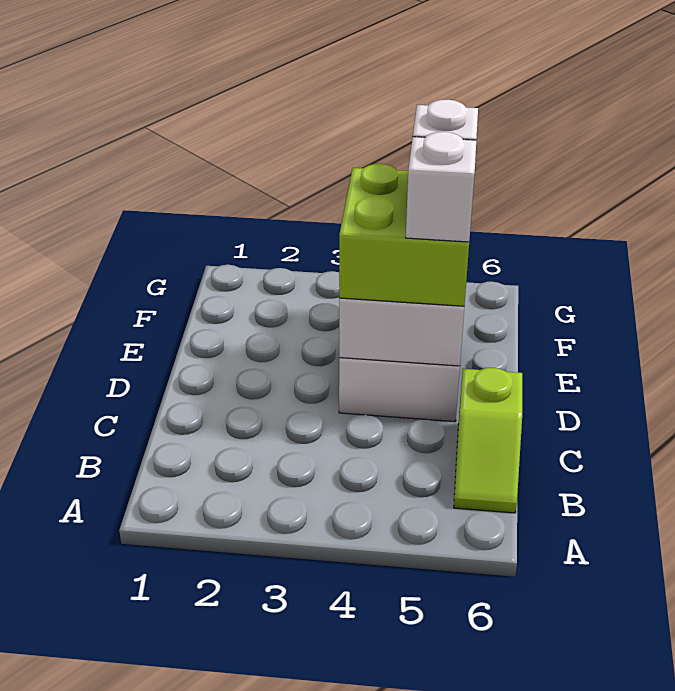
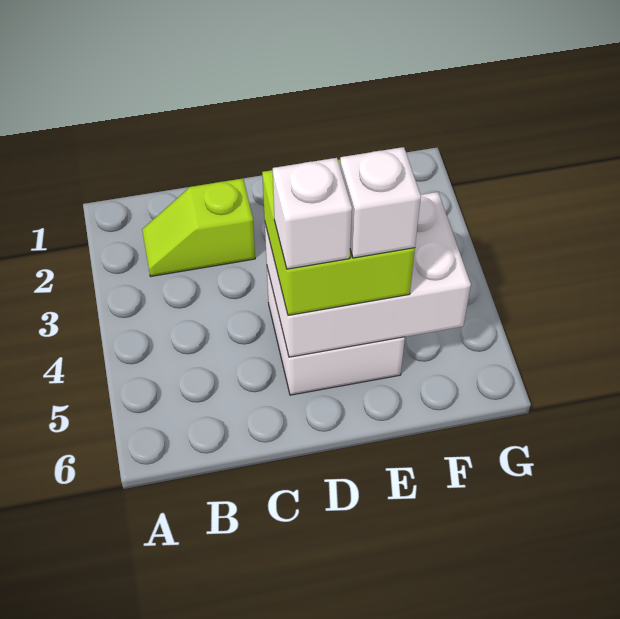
lime slope B6:C6 level 1 top C -> lime slope B2:C2 level 1 top C

